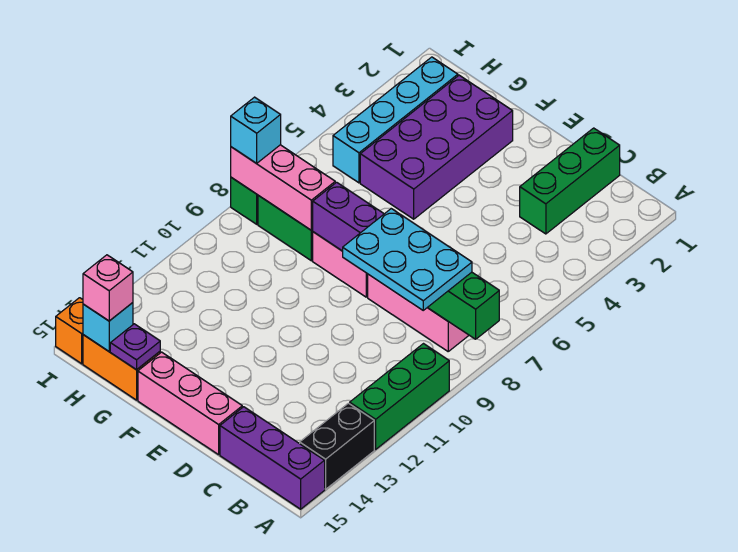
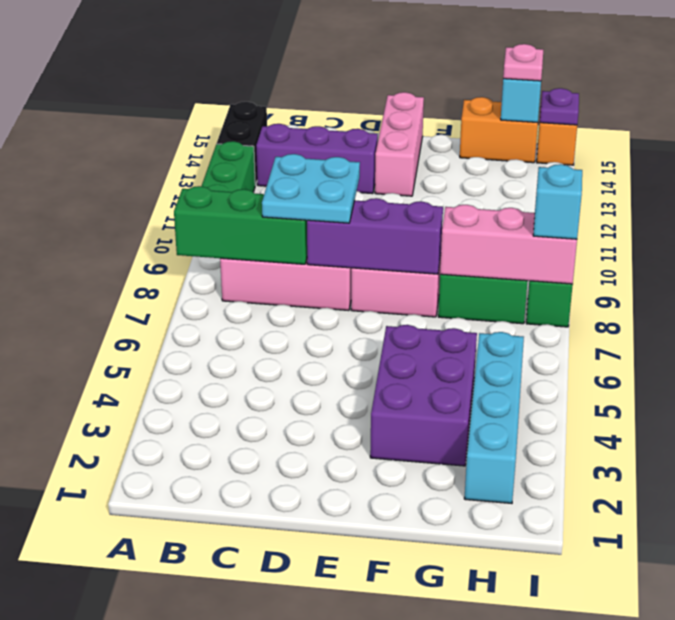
purple brick A15:C15 level 1 -> purple brick B13:D13 level 1
cyan plate B8:D9 level 3 -> cyan plate C8:D9 level 3
green brick C1:C3 level 1 -> none
pink brick D15:F15 level 1 -> pink brick E13:E15 level 1
purple brick F2:G5 level 1 -> purple brick F3:G5 level 1
purple plate G15 level 2 -> purple plate I15 level 2
pink brick H15 level 3 -> pink plate H15 level 3

